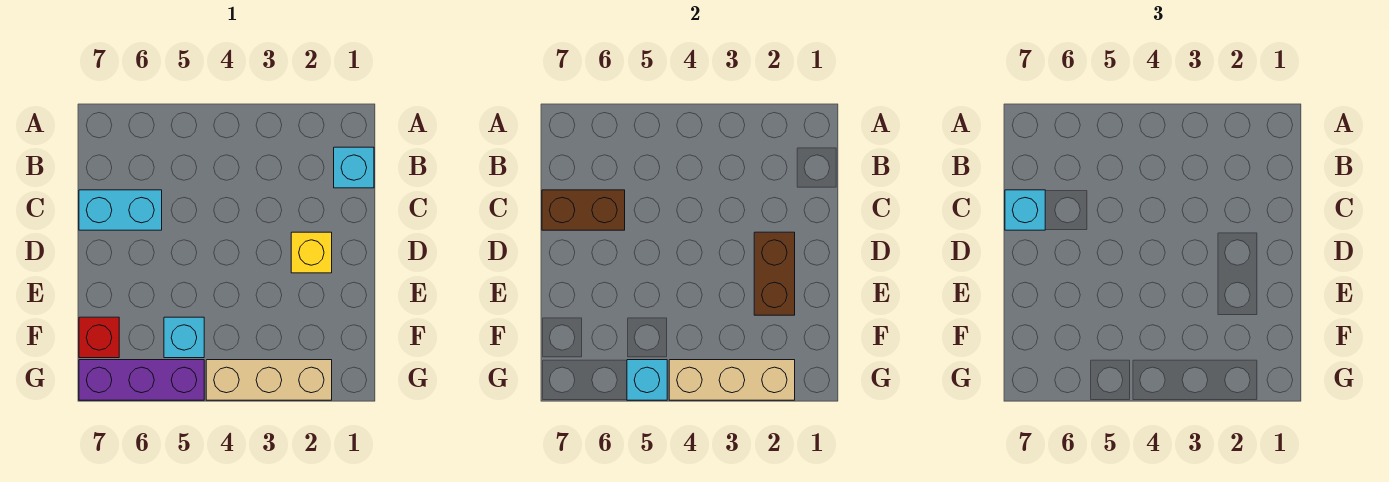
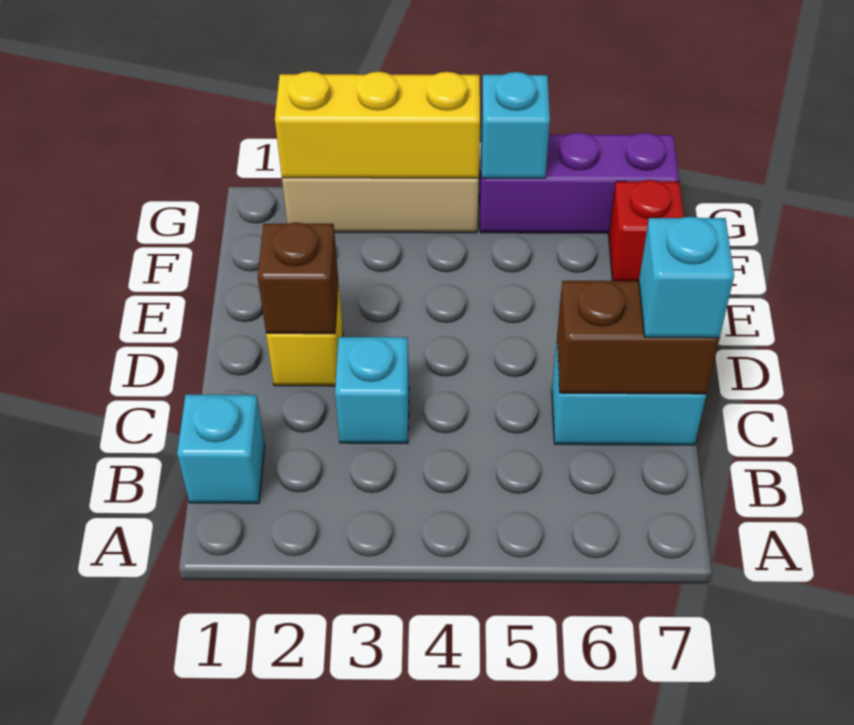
brown brick D2:E2 level 2 -> brown brick D2 level 2
cyan brick F5 level 1 -> cyan brick C3 level 1
tan brick G2:G4 level 2 -> yellow brick G2:G4 level 2

